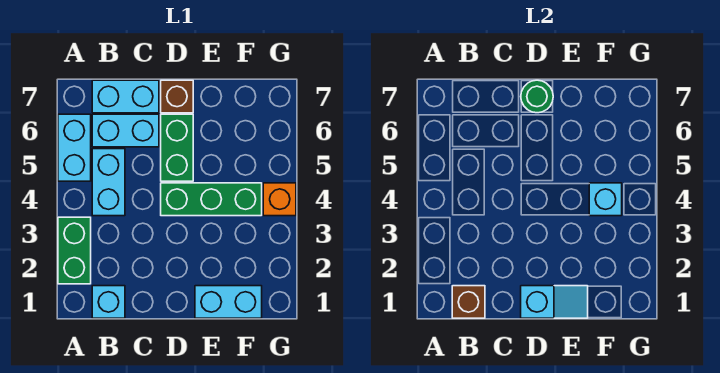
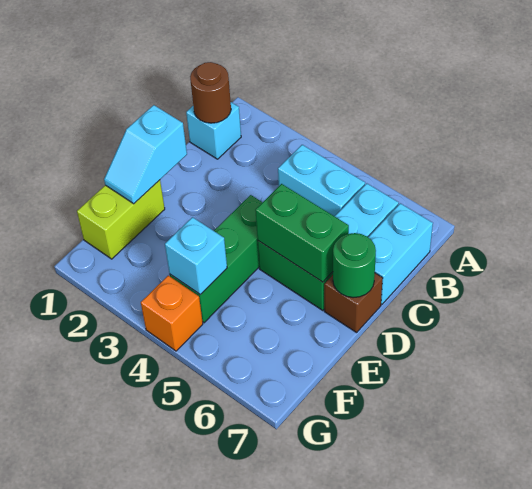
green brick A2:A3 level 1 -> green brick D5:D6 level 2
cyan brick A5:A6 level 1 -> none
brown brick B1 level 2 -> brown round brick B1 level 2
cyan brick E1:F1 level 1 -> lime brick E1:F1 level 1

